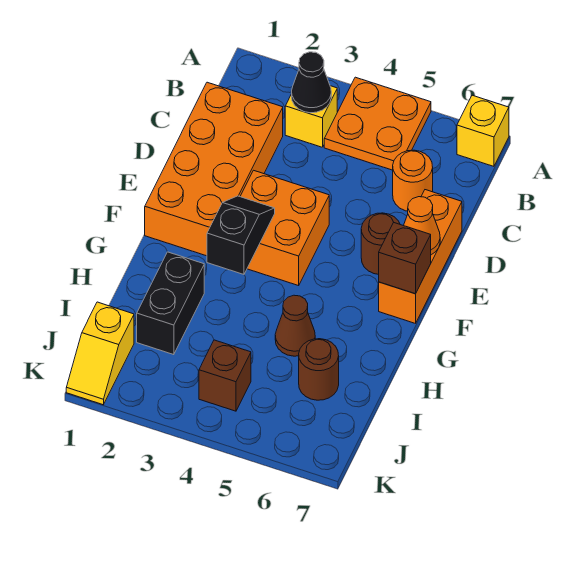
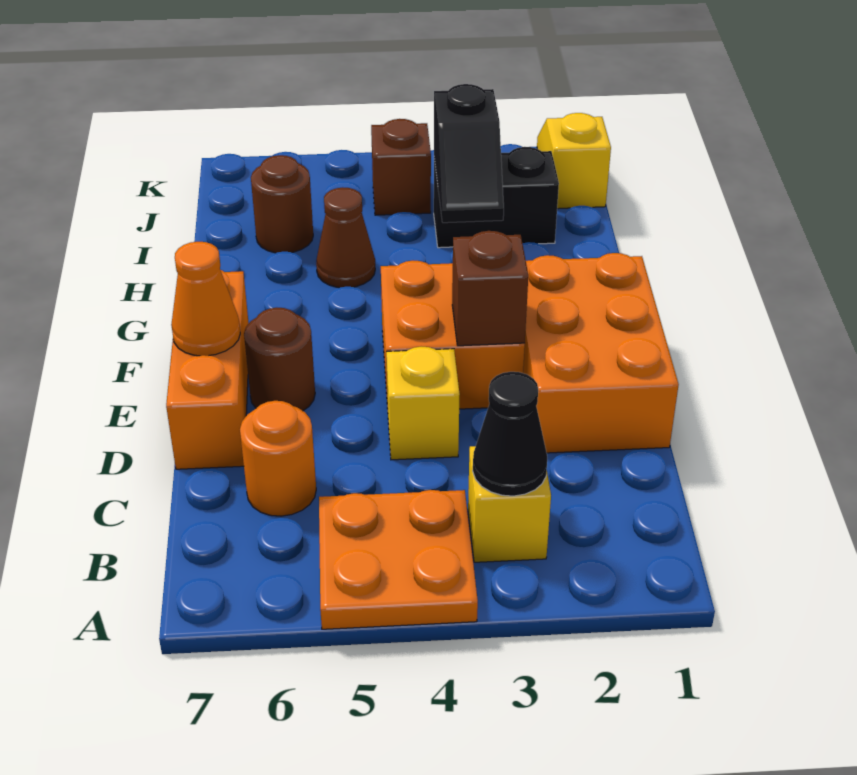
yellow brick A7 level 1 -> yellow brick D4 level 1
orange brick C1:F2 level 1 -> orange brick D1:F2 level 1
black slope F3:G3 level 2 top G -> black slope H3:I3 level 2 top I
brown brick F7 level 2 -> brown brick E3 level 2
black brick H2:I2 level 1 -> black brick I2:I3 level 1

